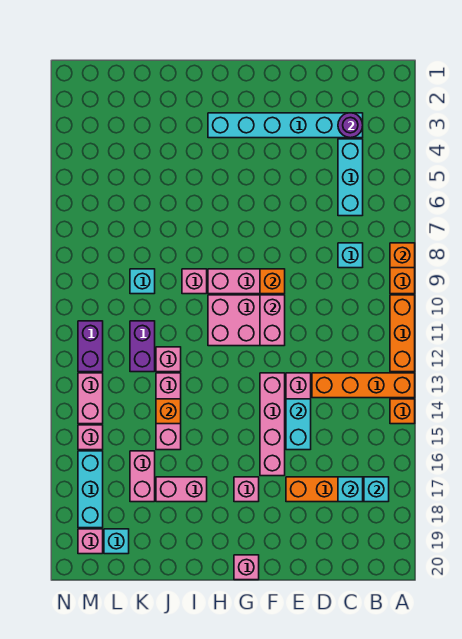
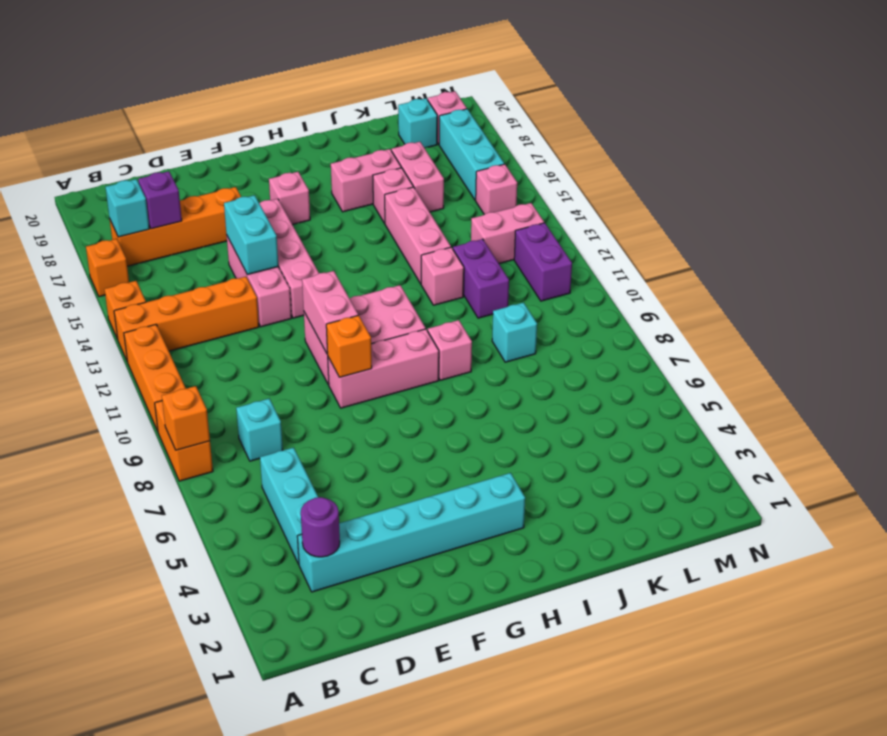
cyan brick C17 level 2 -> purple brick C17 level 2
pink brick G20 level 1 -> pink brick J16 level 1
orange brick J14 level 2 -> orange brick A16 level 1
pink brick M13:M14 level 1 -> pink brick L13:M13 level 1

